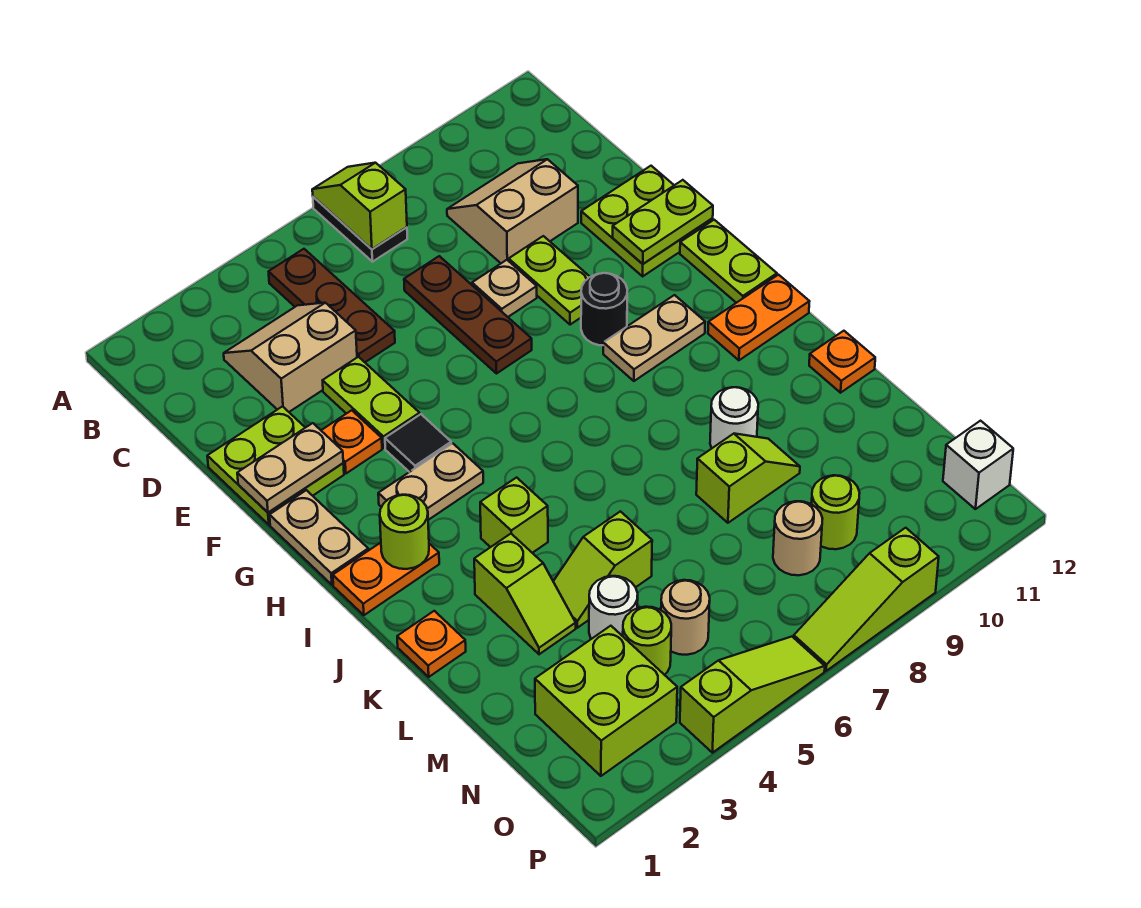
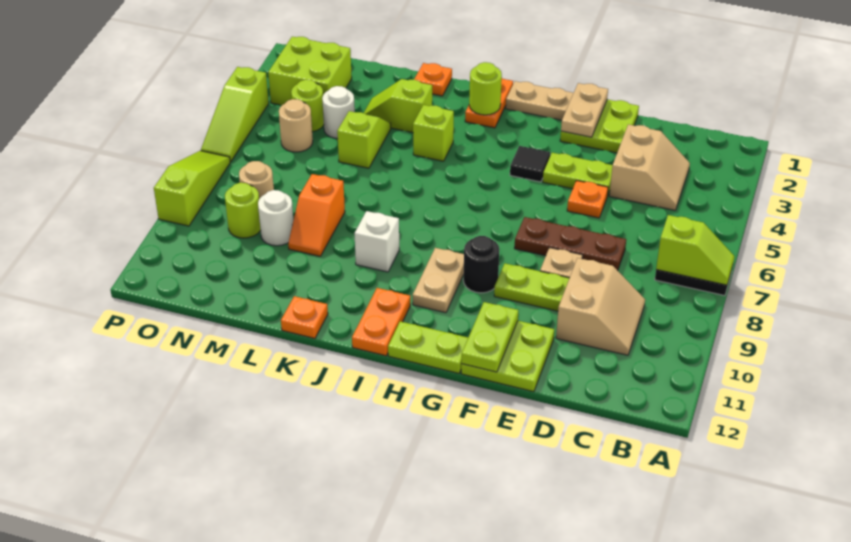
brown plate B5:D5 level 1 -> none
orange plate F3 level 1 -> orange plate E5 level 1
tan plate H3:H4 level 1 -> none
white round brick K9 level 1 -> white round brick M9 level 1
lime slope L8:L9 level 1 top 8 -> orange slope L8:L9 level 1 top 8
white brick O12 level 1 -> white brick J9 level 1

